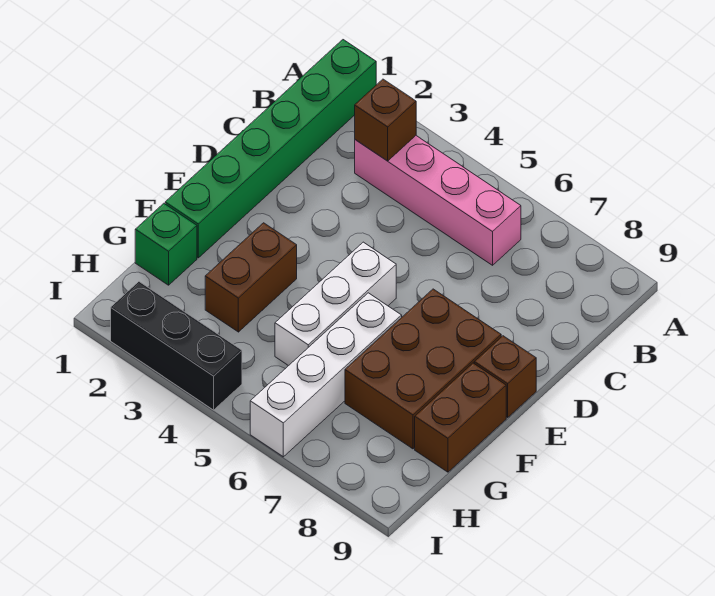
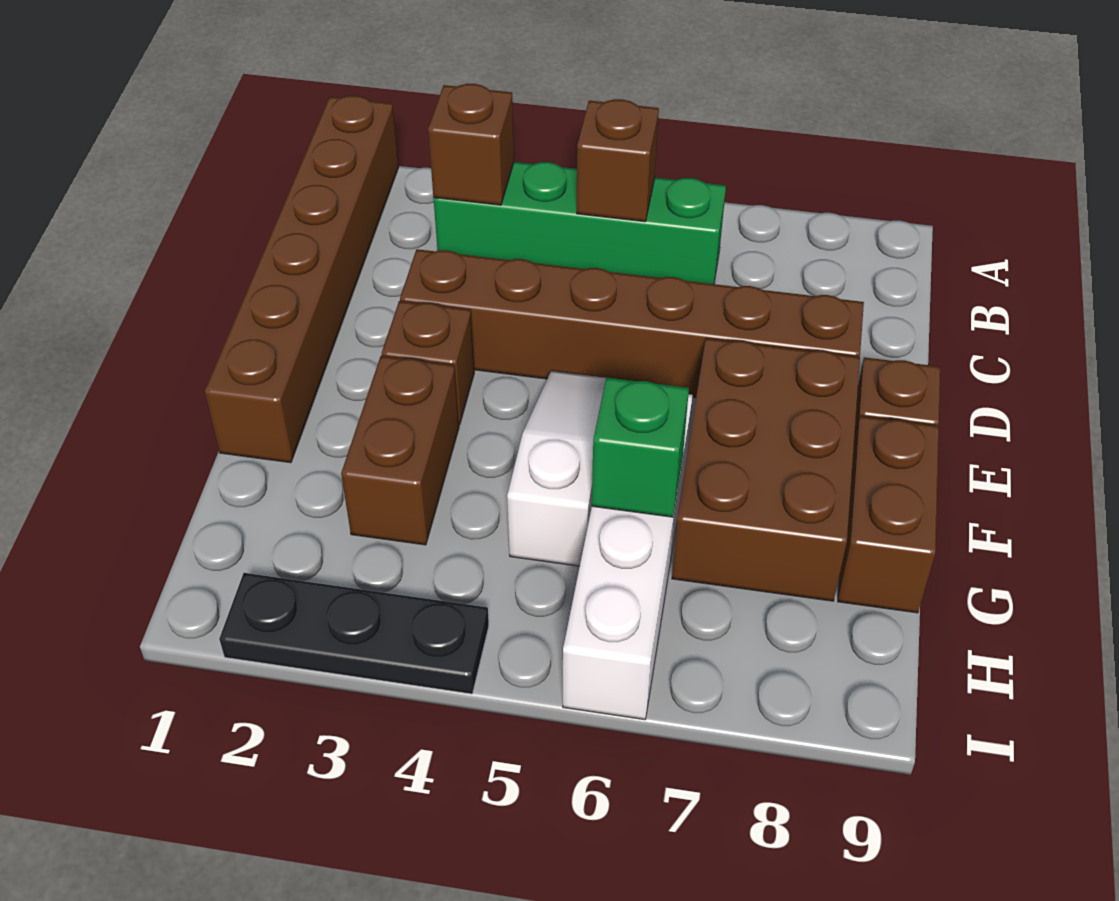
green brick A1:F1 level 1 -> brown brick A1:F1 level 1
pink brick B3:B6 level 1 -> green brick B3:B6 level 1
none -> brown brick B5 level 2
none -> brown brick D3:D8 level 1
none -> brown brick E3 level 1
white brick E5:G5 level 1 -> white slope E5:G5 level 1 top G
green brick G1 level 1 -> green brick G6 level 2
black brick I2:I4 level 1 -> black plate I2:I4 level 1

